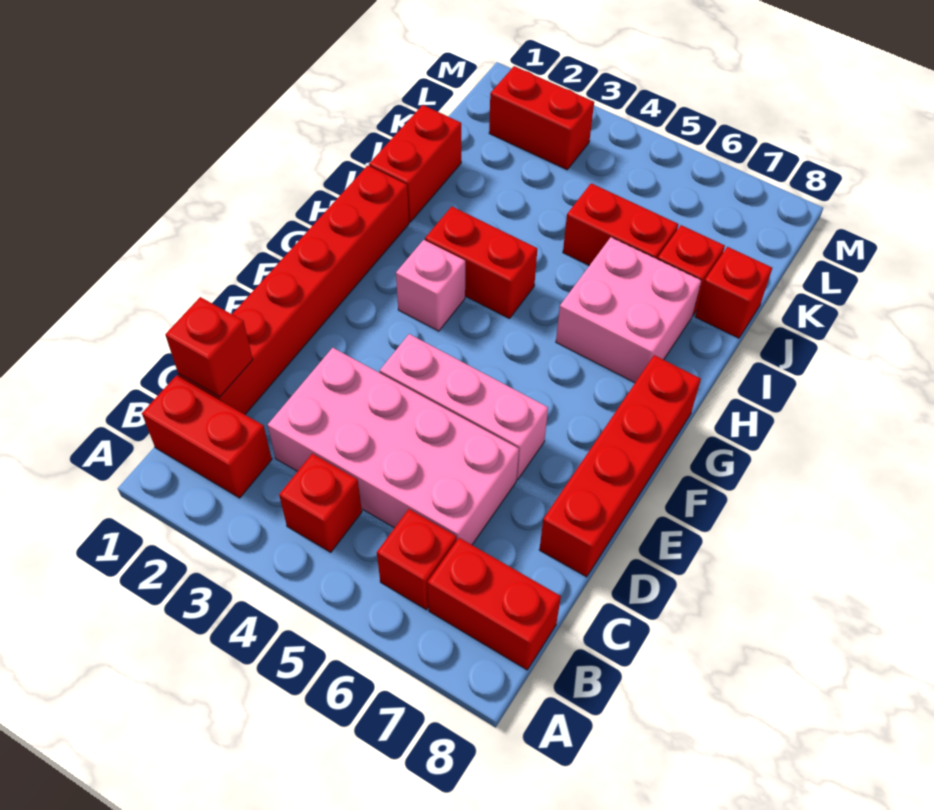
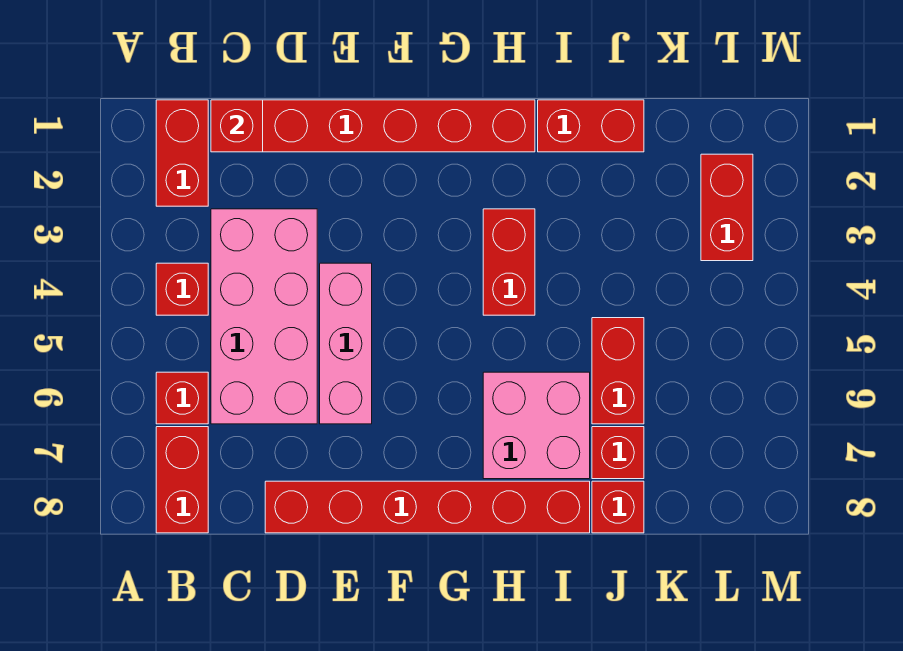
red brick D8:G8 level 1 -> red brick D8:I8 level 1
pink brick G3 level 1 -> none

